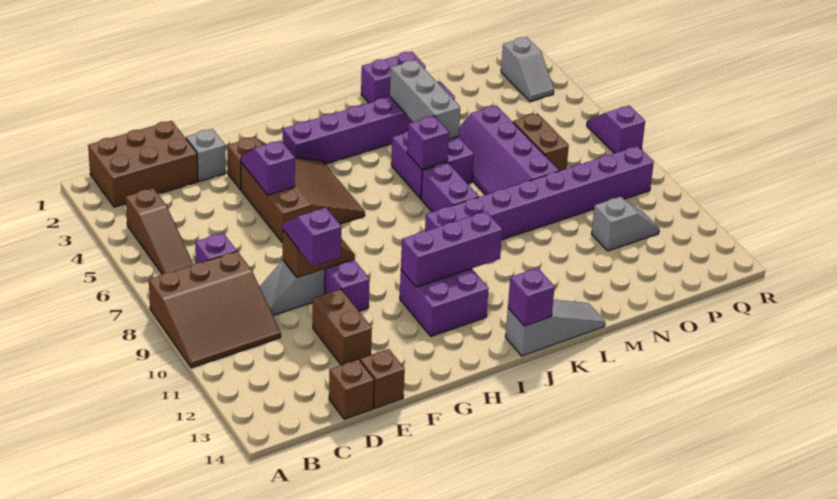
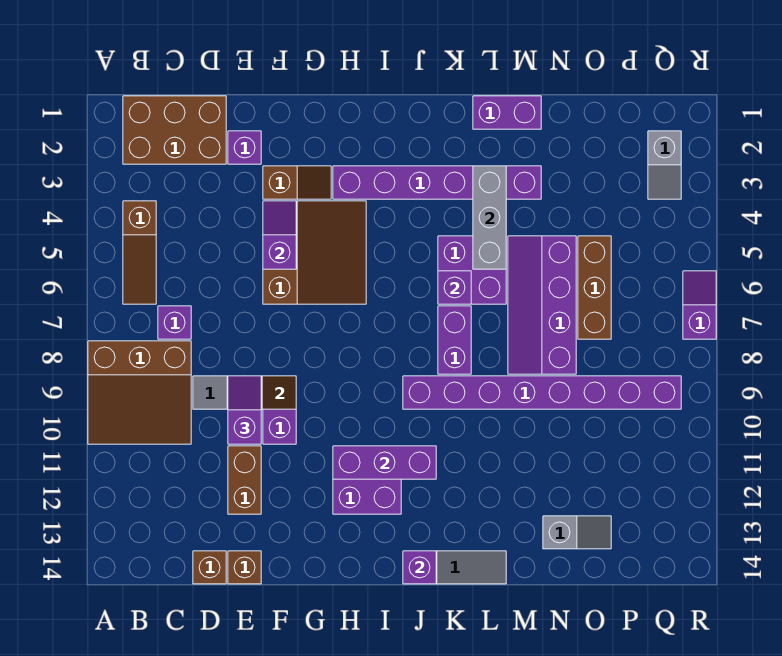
grey brick E2 level 1 -> purple brick E2 level 1
brown brick O6:O7 level 1 -> brown brick O5:O7 level 1
grey slope O11:P11 level 1 top O -> grey slope N13:O13 level 1 top N

